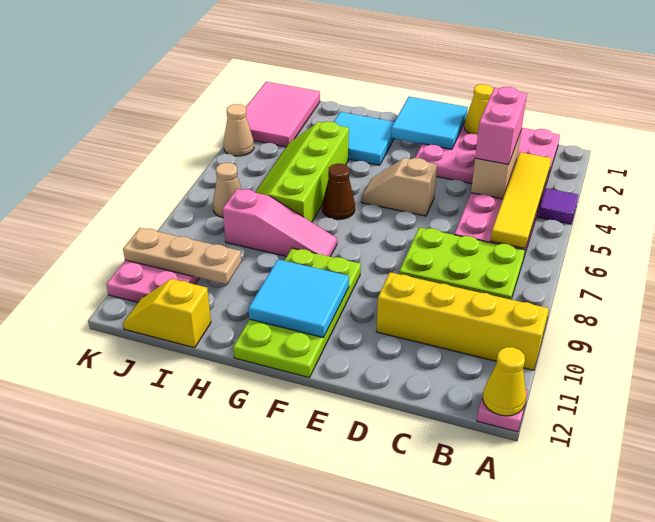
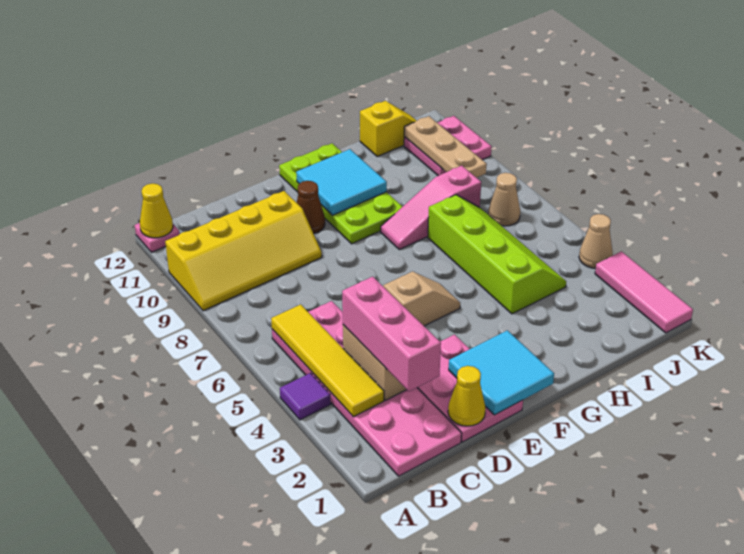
lime plate B7:D8 level 1 -> none
pink brick C3:C4 level 3 -> pink brick C2:C4 level 3
cyan tile G2:H3 level 1 -> none
brown cone G6 level 1 -> brown cone E10 level 1
tan plate I10:K10 level 2 -> tan plate J9:J11 level 2
pink tile J1:K3 level 1 -> pink tile K1:K3 level 1

